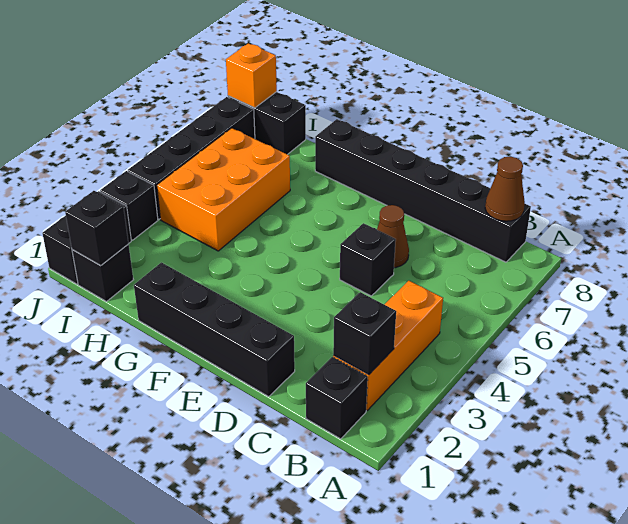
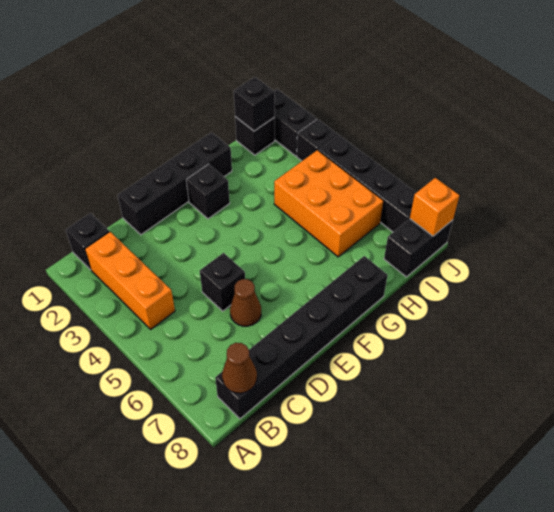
black brick B2 level 2 -> black brick F2 level 1

